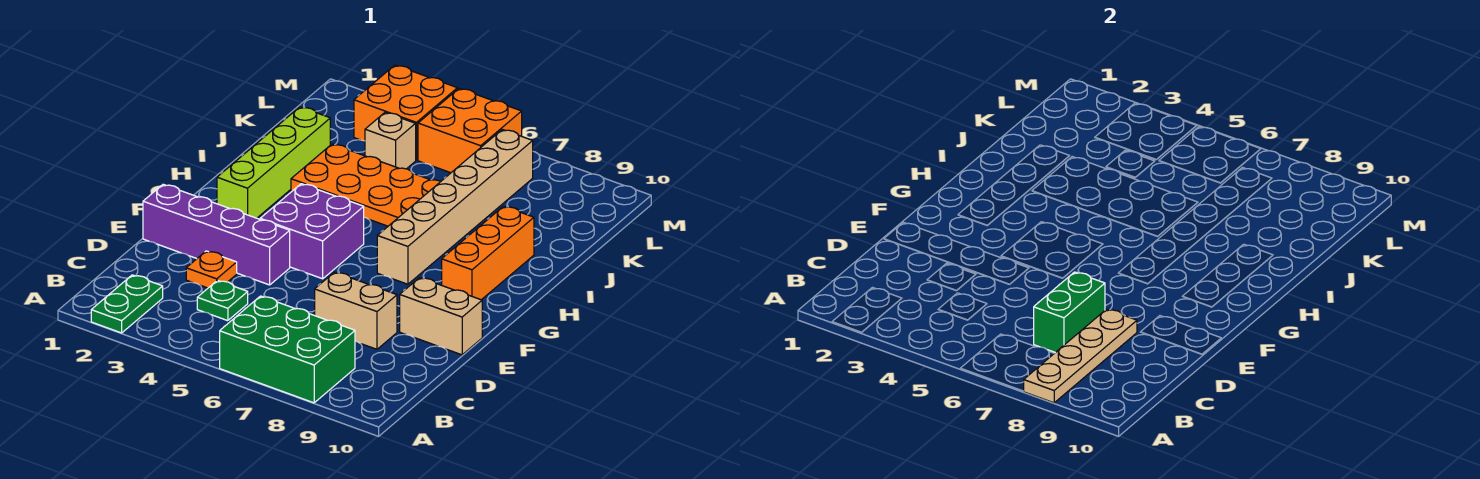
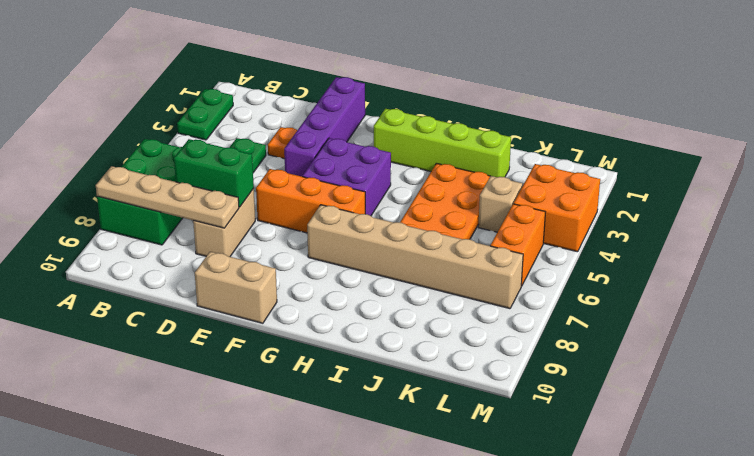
green plate A2:B2 level 1 -> green plate A2:A3 level 1
tan brick E9:E10 level 1 -> tan brick E10:F10 level 1
orange brick G9:I9 level 1 -> orange brick E6:G6 level 1
orange brick L5:M6 level 1 -> orange brick L5:L6 level 1

